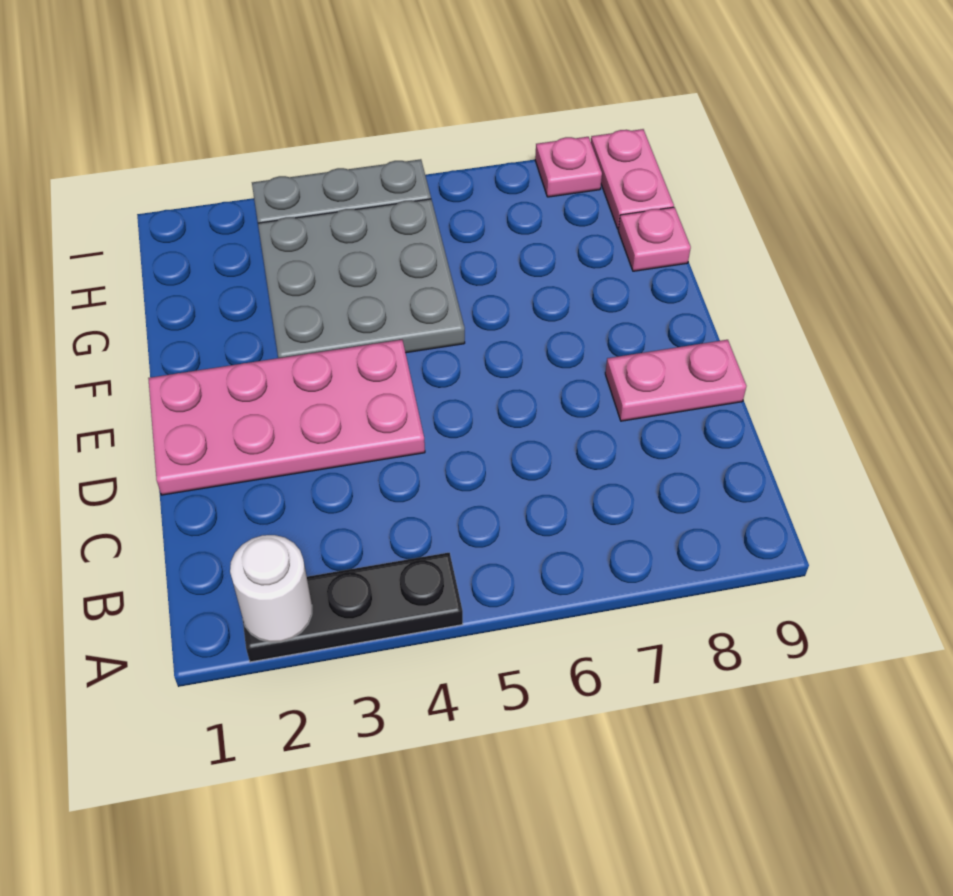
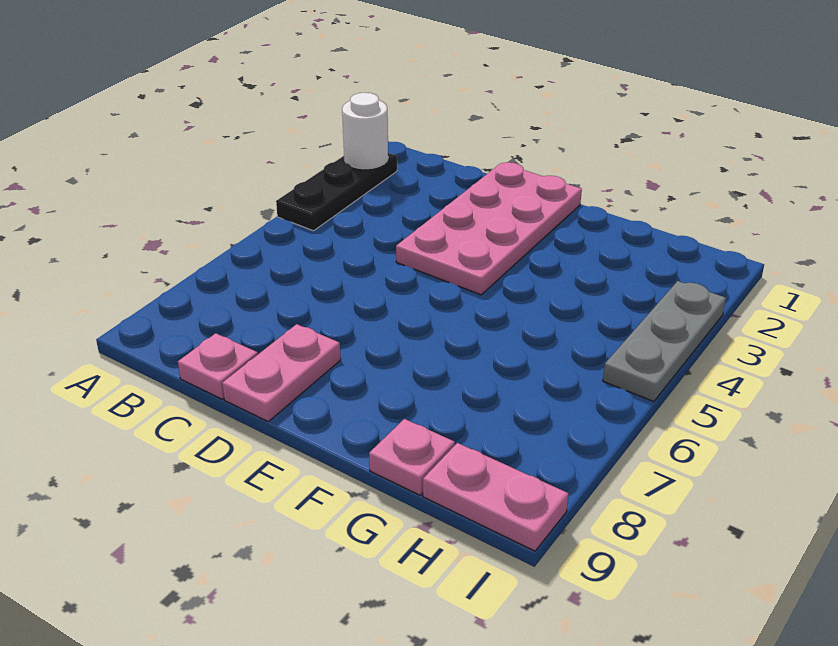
grey plate F3:H5 level 1 -> none
pink plate I8 level 1 -> pink plate C9 level 1

